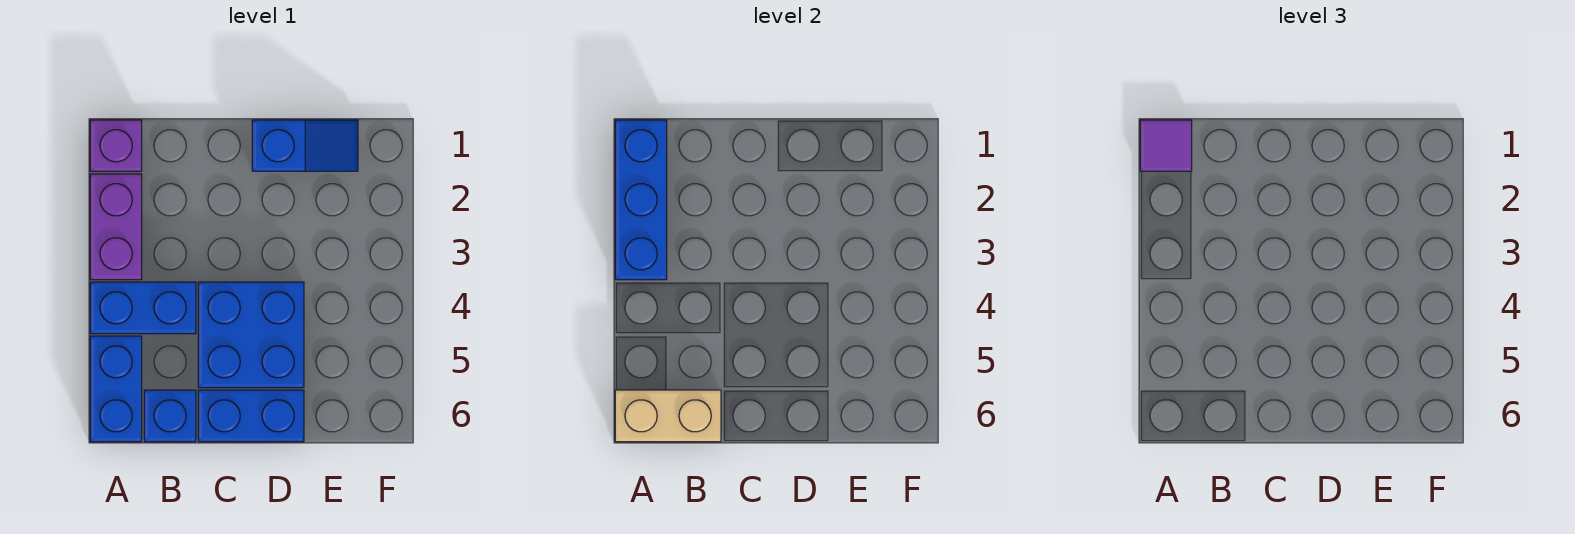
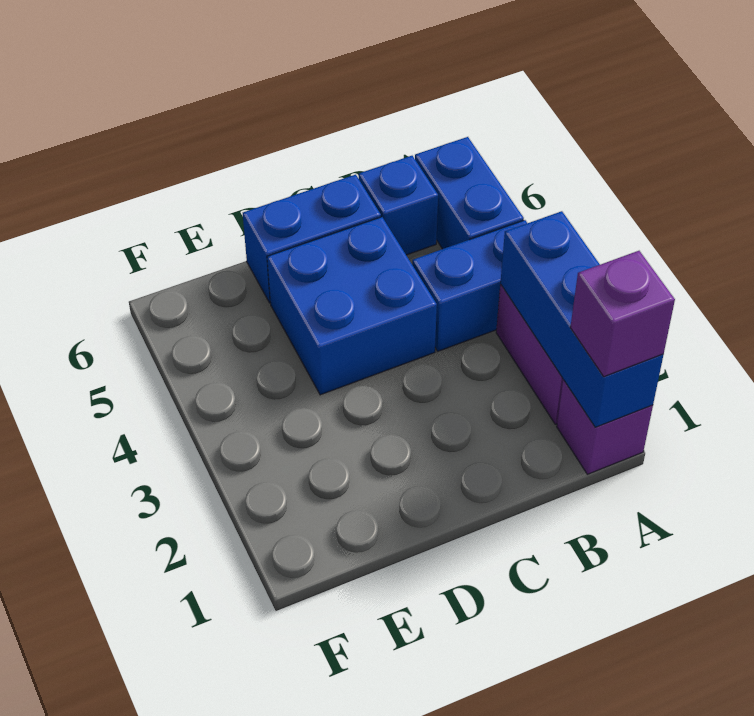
purple tile A1 level 3 -> purple brick A1 level 3
tan brick A6:B6 level 2 -> none
blue slope D1:E1 level 1 top D -> none

